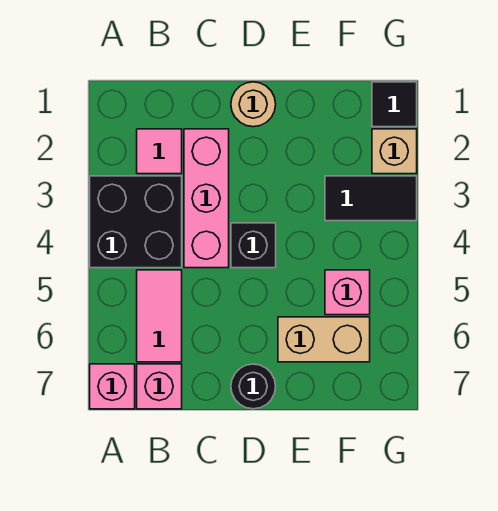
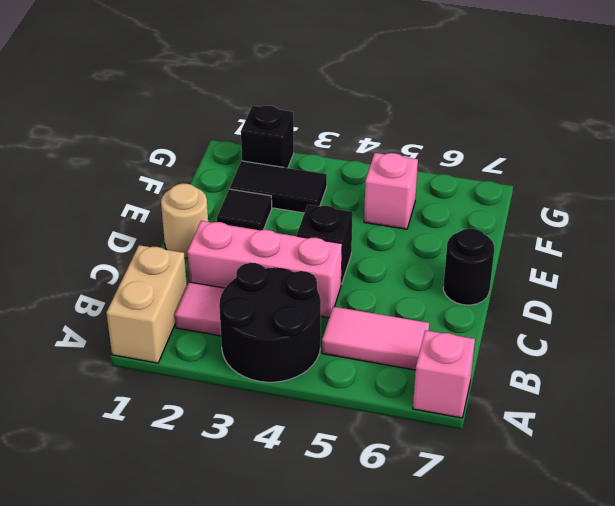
black brick A3:B4 level 1 -> black round brick A3:B4 level 1
pink brick B7 level 1 -> none
tan brick E6:F6 level 1 -> tan brick A1:B1 level 1
black tile F3:G3 level 1 -> black tile F2:F3 level 1
black tile G1 level 1 -> black tile E2 level 1
tan brick G2 level 1 -> black brick G2 level 1

